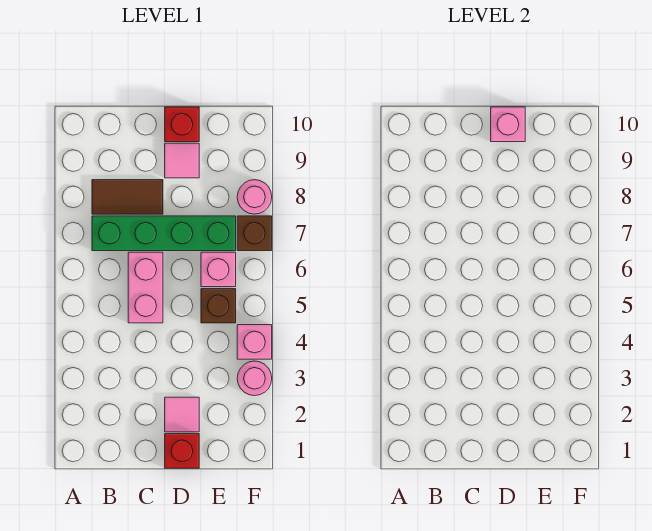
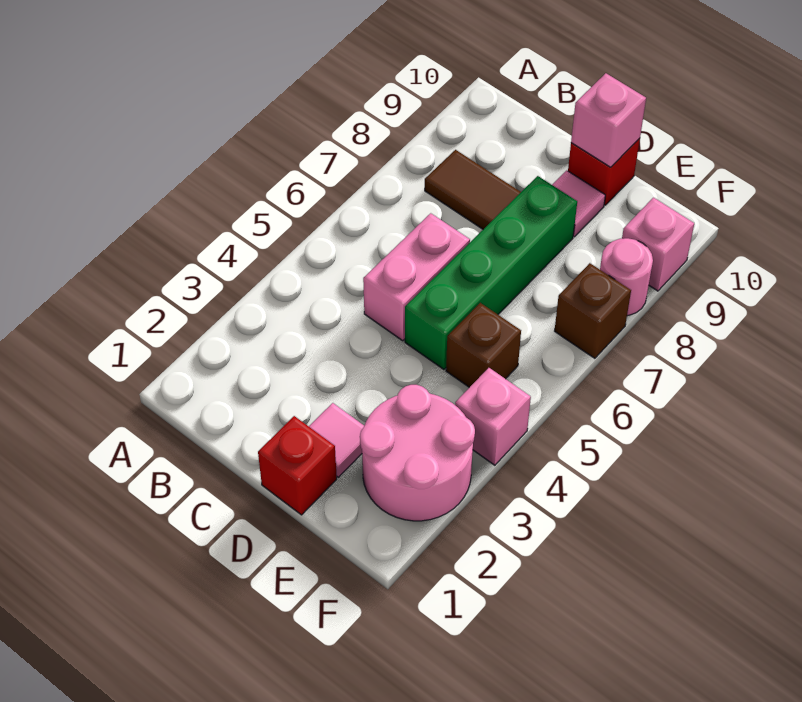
green brick B7:E7 level 1 -> green brick D5:D8 level 1
pink brick E6 level 1 -> pink brick F9 level 1
pink round brick F3 level 1 -> pink round brick E2:F3 level 1

